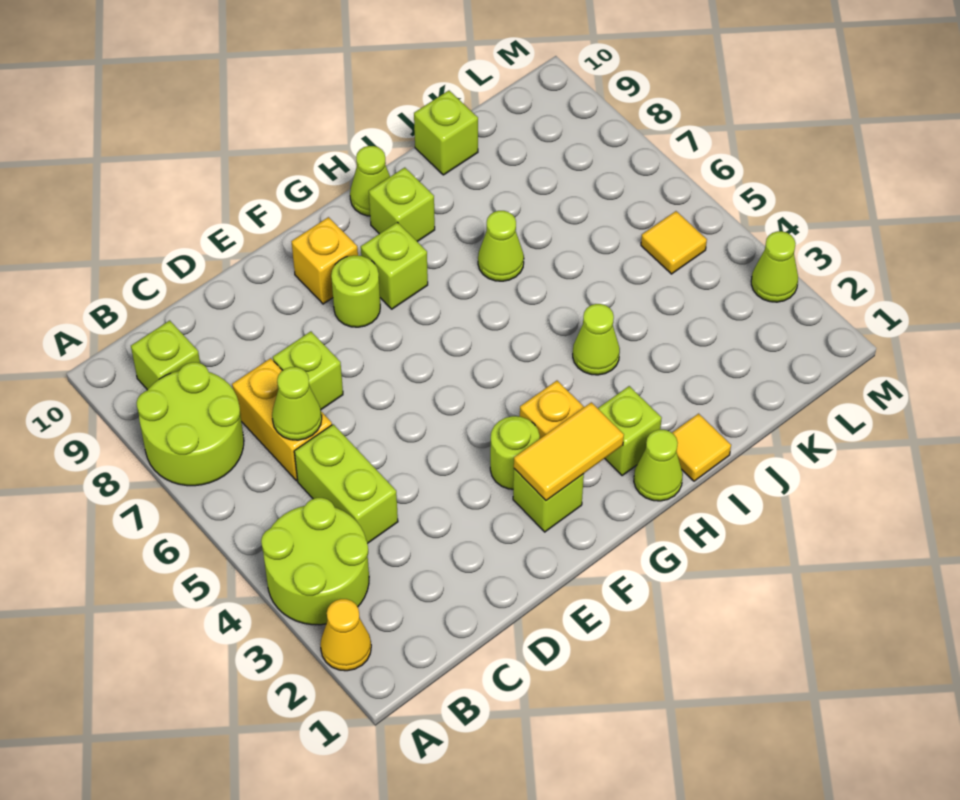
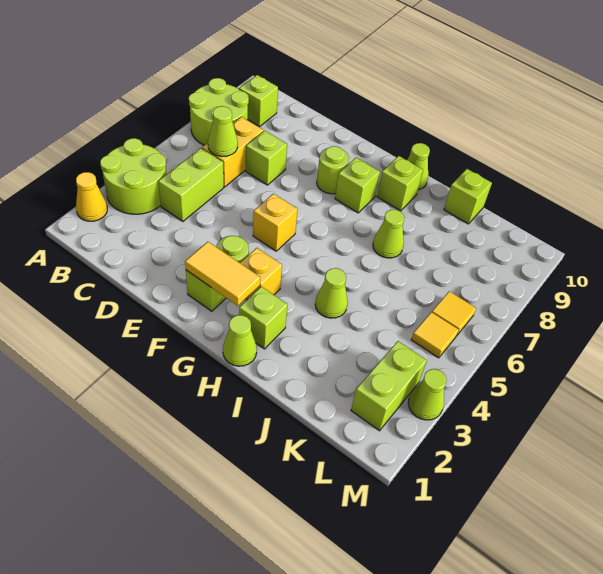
yellow brick F9 level 1 -> yellow brick F5 level 1
yellow tile I1 level 1 -> yellow tile L6 level 1
none -> lime brick L2:L3 level 1

